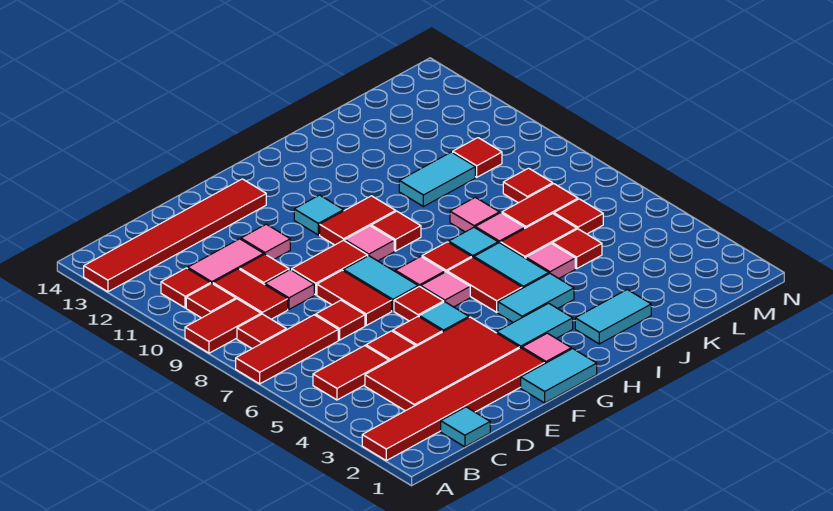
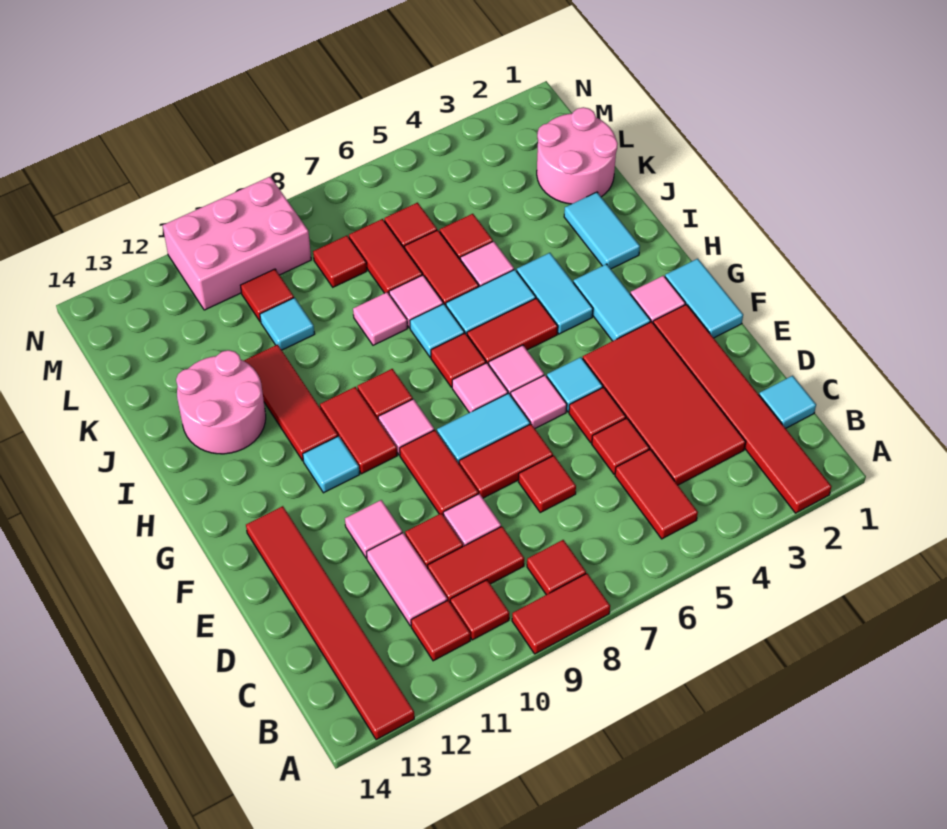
red tile A7:C7 level 1 -> red tile H11:J11 level 1
red tile A9:B9 level 1 -> red tile A8:A9 level 1
red tile F6 level 1 -> pink tile F6 level 1
none -> pink round brick I12:J13 level 1
cyan tile J10:K10 level 1 -> cyan tile K10 level 1
none -> pink round brick K1:L2 level 1
none -> pink brick M9:N11 level 1

